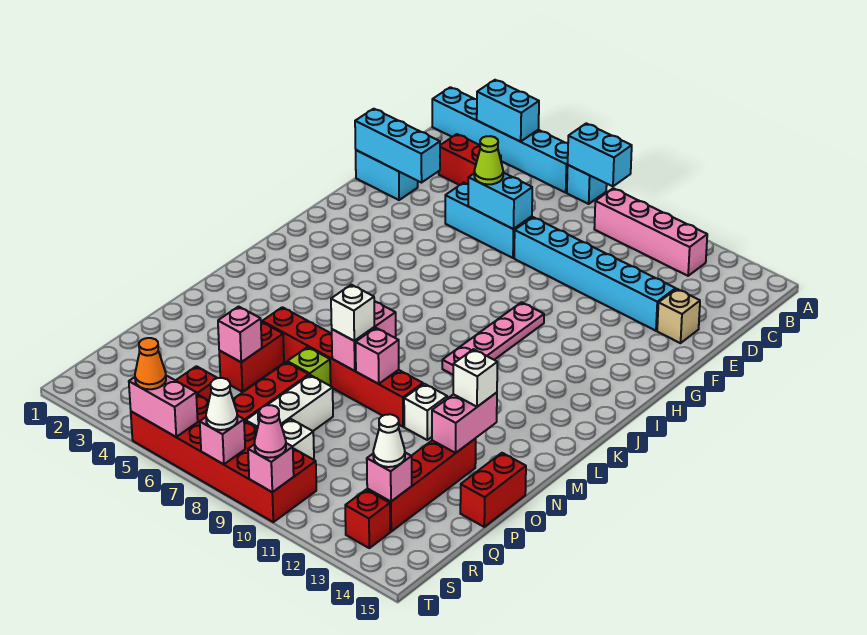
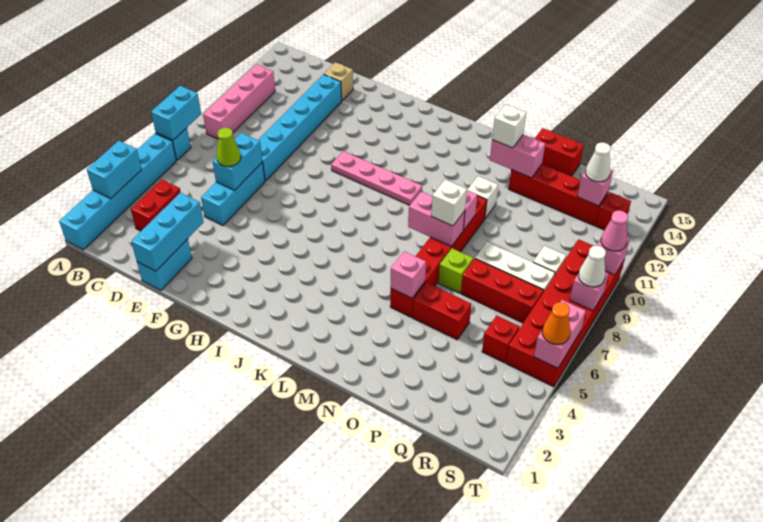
pink brick P5 level 2 -> pink brick N5 level 2

